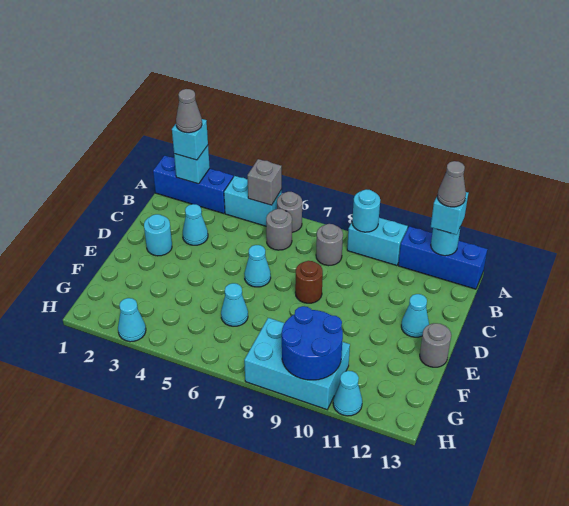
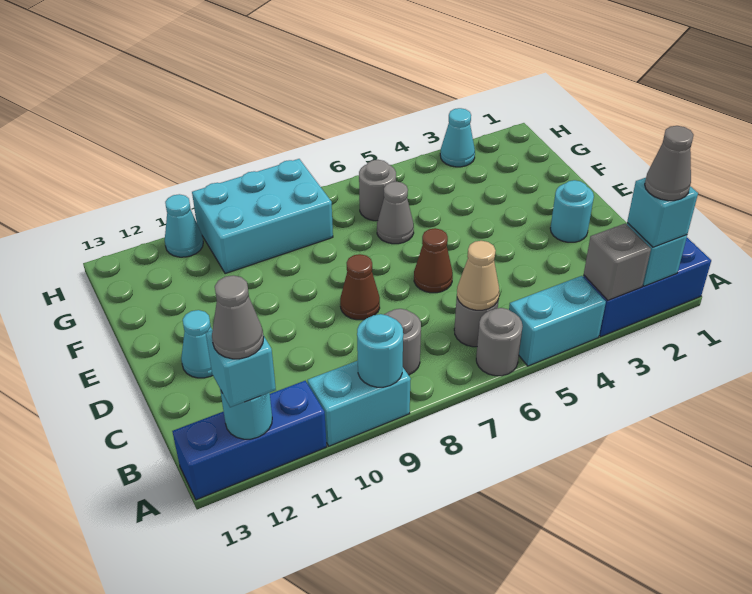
grey brick A5 level 2 -> grey brick A3 level 2
none -> tan cone B6 level 2
cyan cone C3 level 1 -> none
cyan cone D6 level 1 -> brown cone D6 level 1
brown round brick D8 level 1 -> brown cone D8 level 1
grey round brick E13 level 1 -> grey round brick G6 level 1
cyan cone F6 level 1 -> grey cone F6 level 1
blue round brick G9:H10 level 2 -> none

